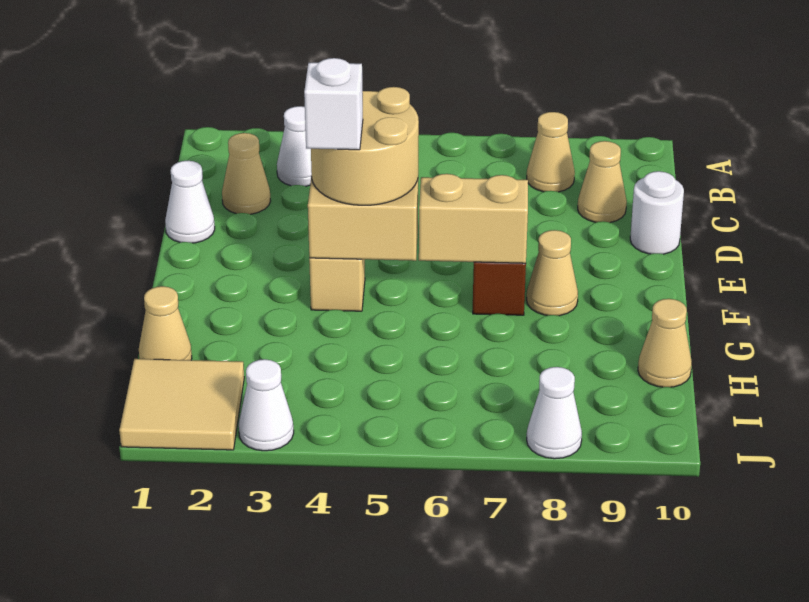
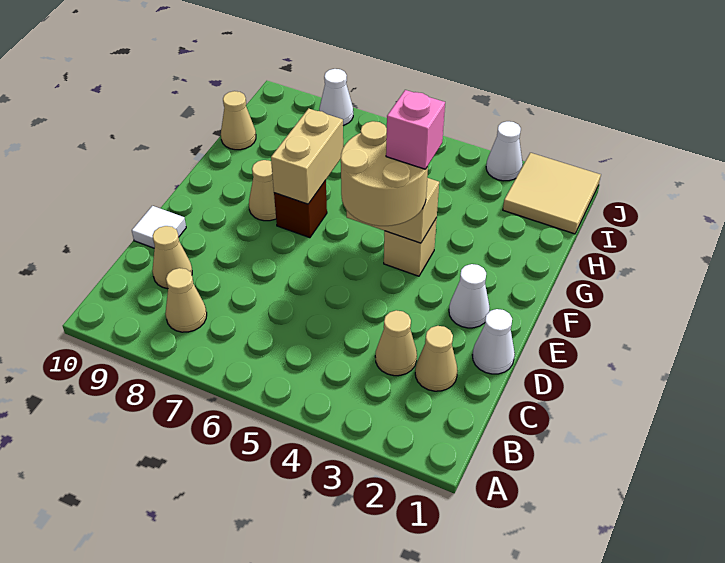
white cone B3 level 1 -> white cone E2 level 1
white round brick D10 level 1 -> white tile D10 level 1
white brick F4 level 4 -> pink brick F4 level 4
tan brick F6:F7 level 2 -> tan brick F7:G7 level 2
tan cone H1 level 1 -> tan cone C3 level 1

